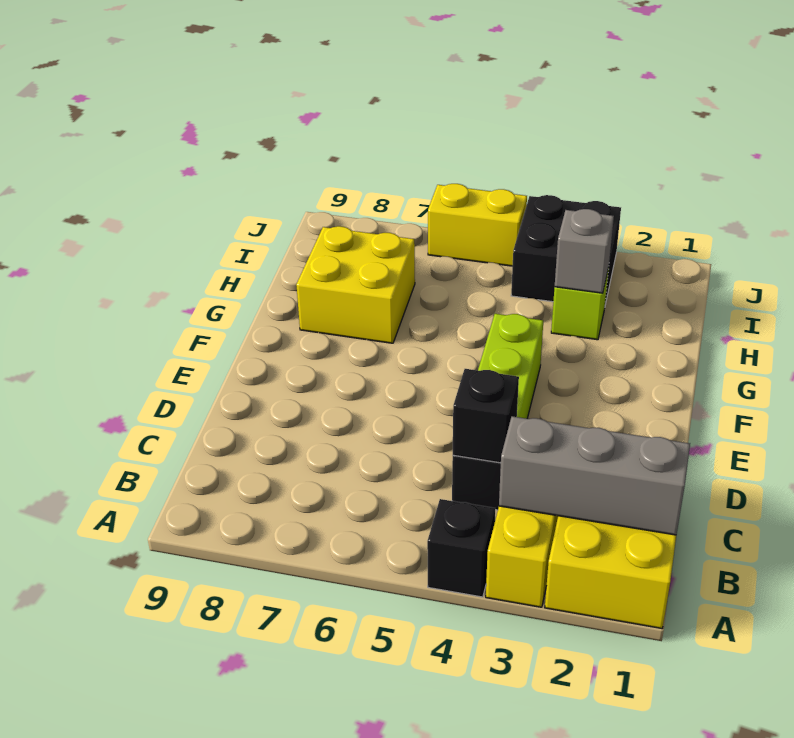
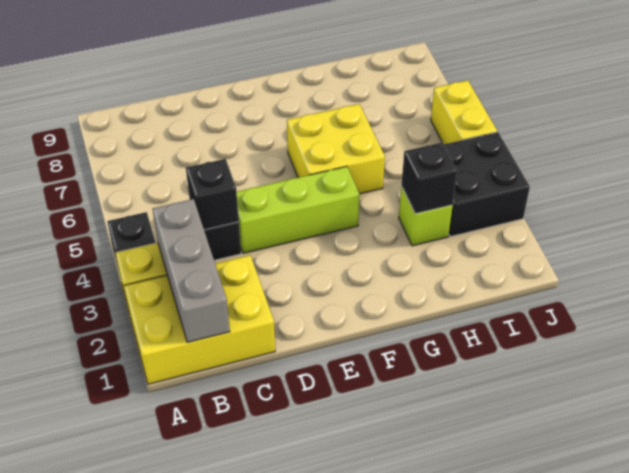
yellow brick G7:H8 level 1 -> yellow brick F5:G6 level 1
grey brick H3 level 2 -> black brick H3 level 2

